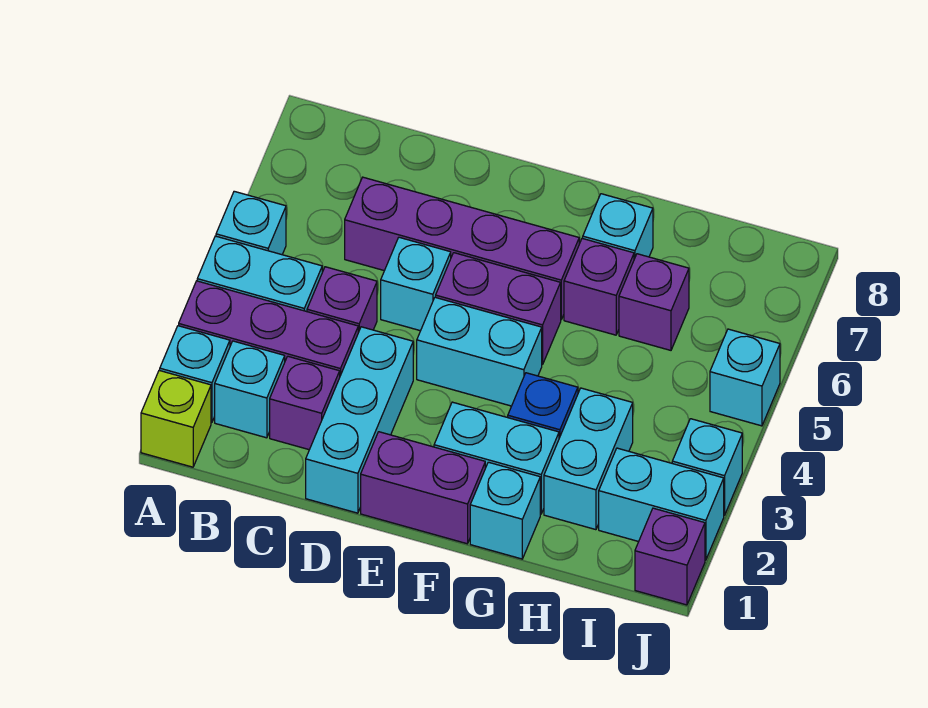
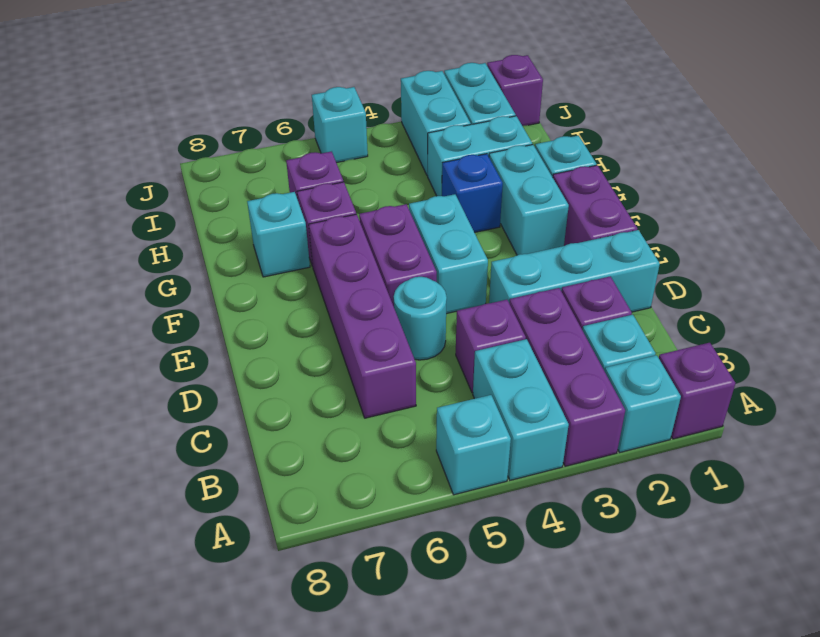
lime brick A1 level 1 -> purple brick A1 level 1
cyan brick D5 level 1 -> cyan round brick D5 level 1
cyan brick J3 level 1 -> cyan brick I3:J3 level 1

